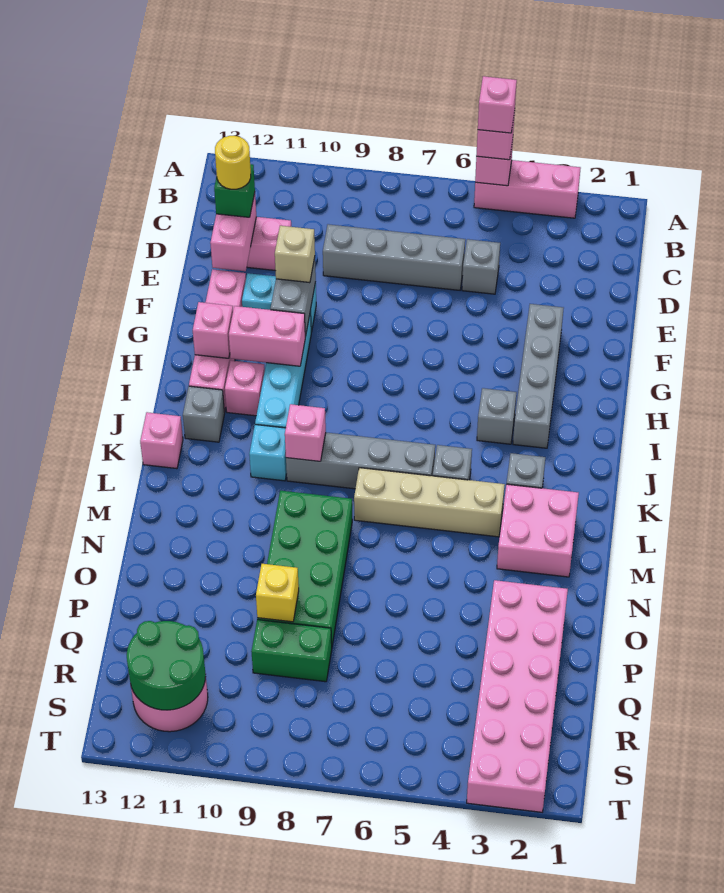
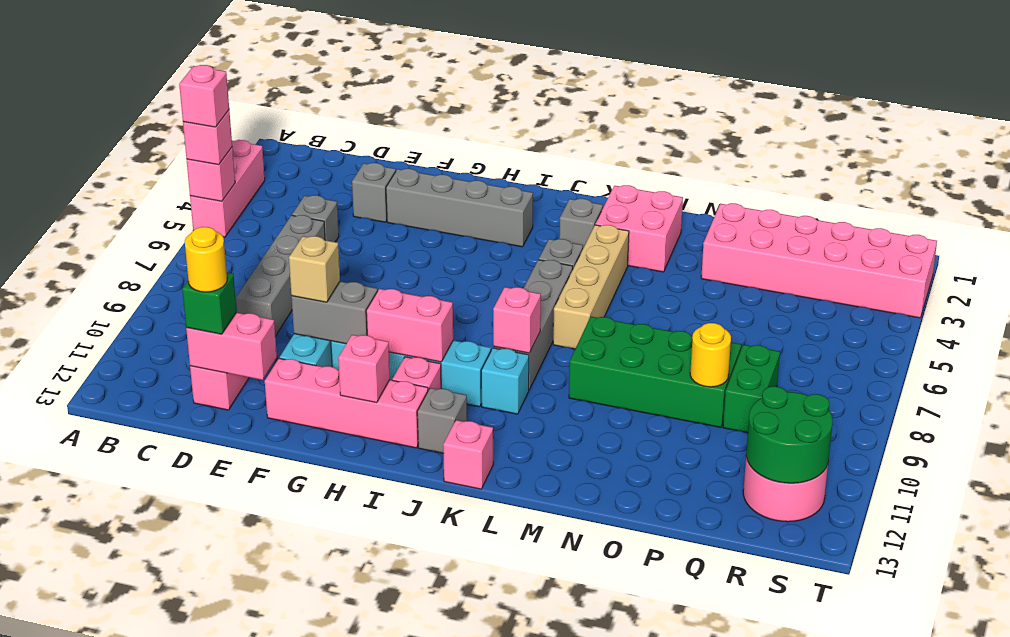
pink brick H10:H11 level 2 -> pink brick H10:I10 level 2
grey brick I4 level 1 -> grey brick E3 level 1
yellow brick P9 level 2 -> yellow round brick P9 level 2

